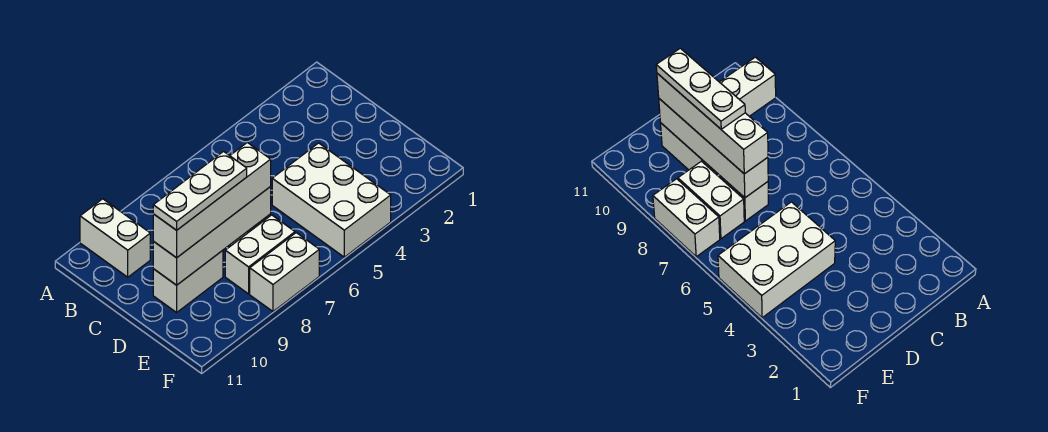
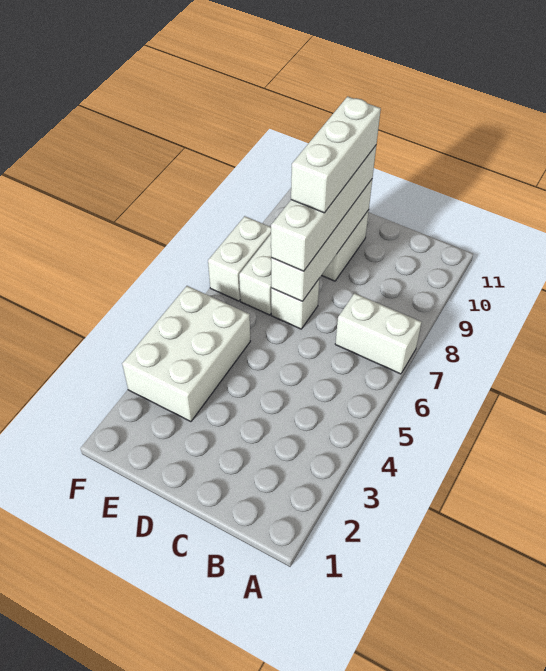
white brick A10:B10 level 1 -> white brick A7:B7 level 1
white brick D4:F5 level 1 -> white brick E3:F5 level 1
white plate D8:D10 level 4 -> white brick D8:D10 level 4

